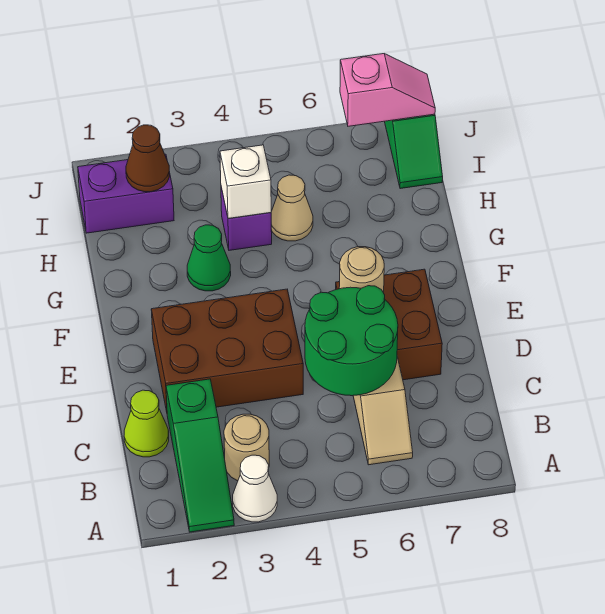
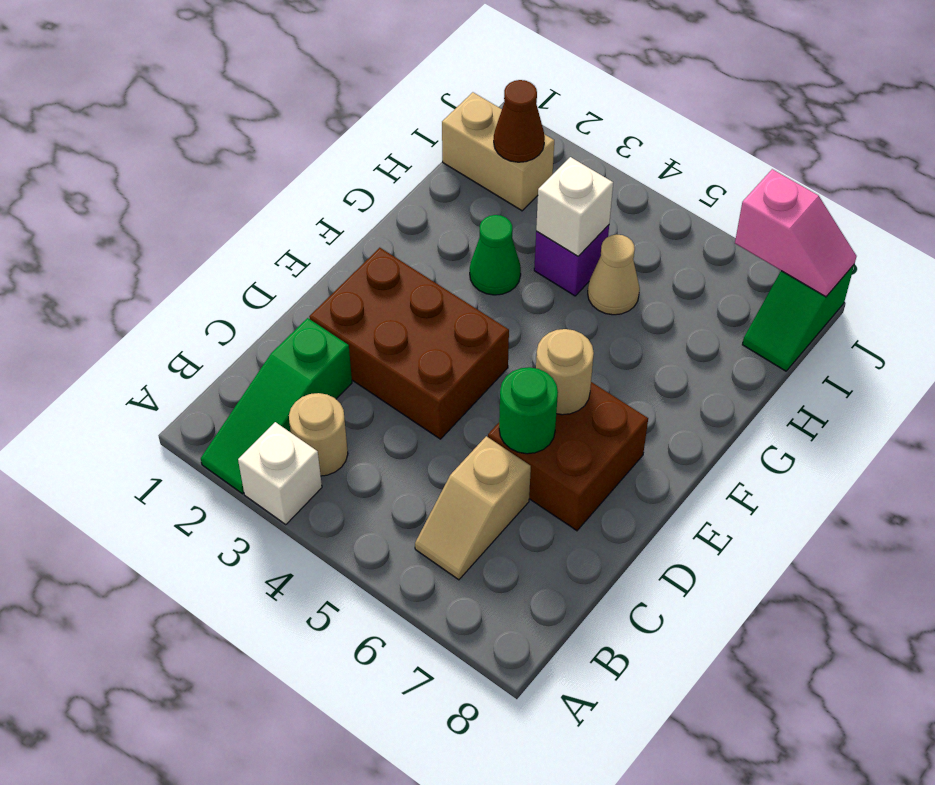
white cone A3 level 1 -> white brick A3 level 1
lime cone C1 level 1 -> none
green round brick C5:D6 level 2 -> green round brick D6 level 2
purple brick I1:I2 level 1 -> tan brick I1:I2 level 1

